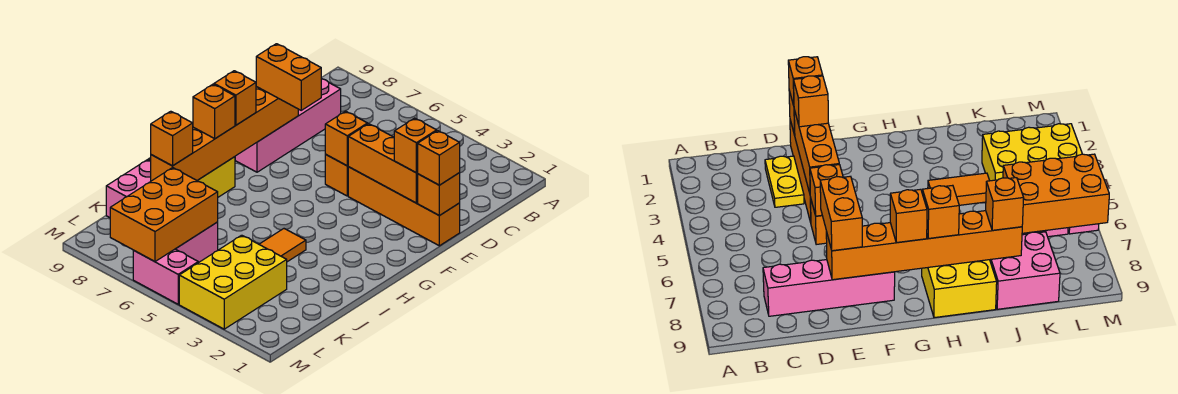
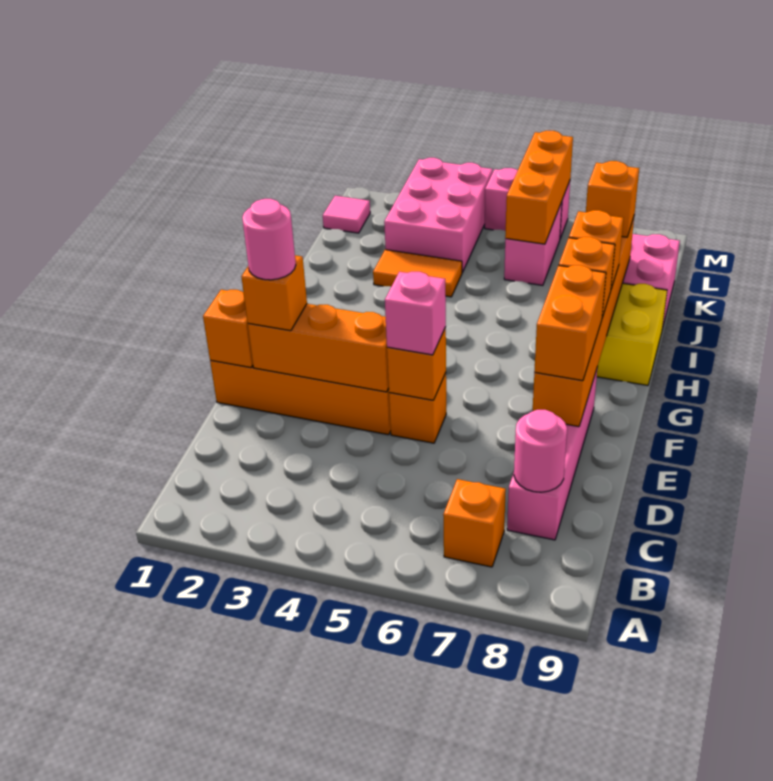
none -> pink round brick C8 level 2
yellow plate D2:D3 level 1 -> none
orange brick E1 level 3 -> orange brick B7 level 1
none -> pink round brick E2 level 4
none -> pink brick E5 level 3
orange brick E7:E8 level 3 -> orange brick E8:F8 level 3
orange tile I4:J4 level 1 -> orange tile J3:J4 level 1
yellow brick K3:M4 level 1 -> pink brick K3:M4 level 1
orange brick K6:M7 level 2 -> orange brick K6:M6 level 2
none -> pink tile L1 level 1

